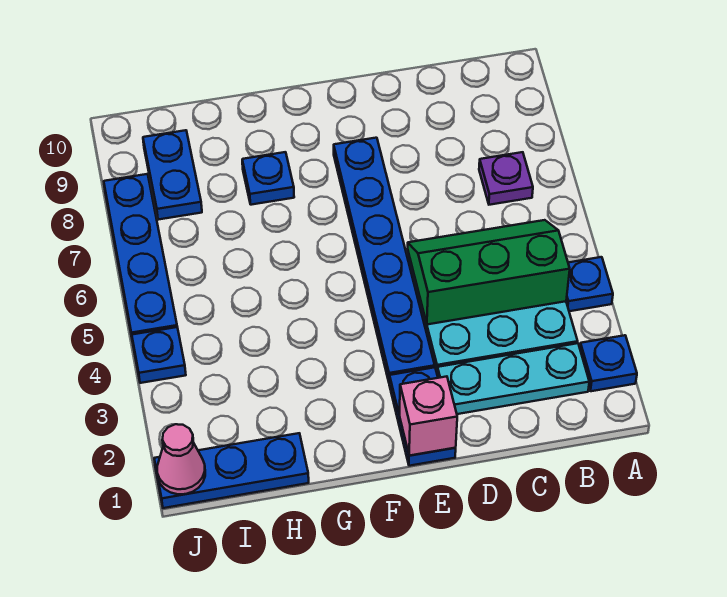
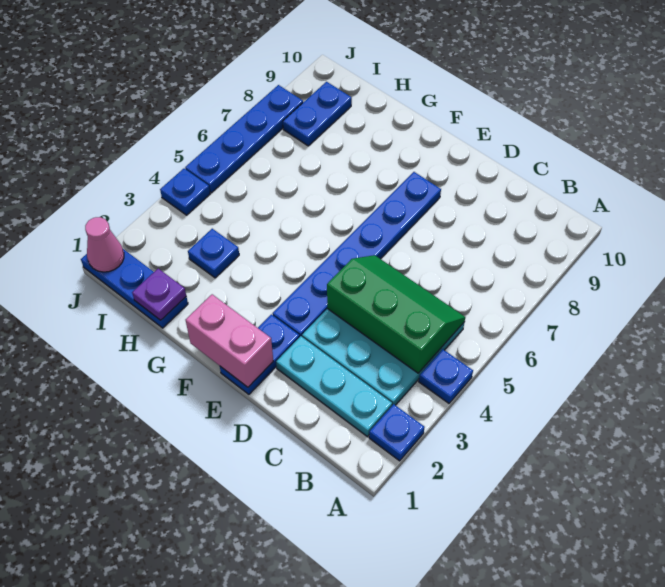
purple plate B7 level 1 -> purple plate H1 level 2
pink brick E1 level 2 -> pink brick E1:F1 level 2
blue plate G8 level 1 -> blue plate H3 level 1

